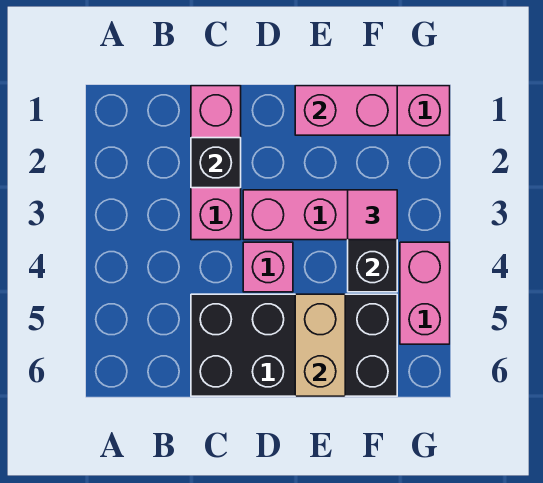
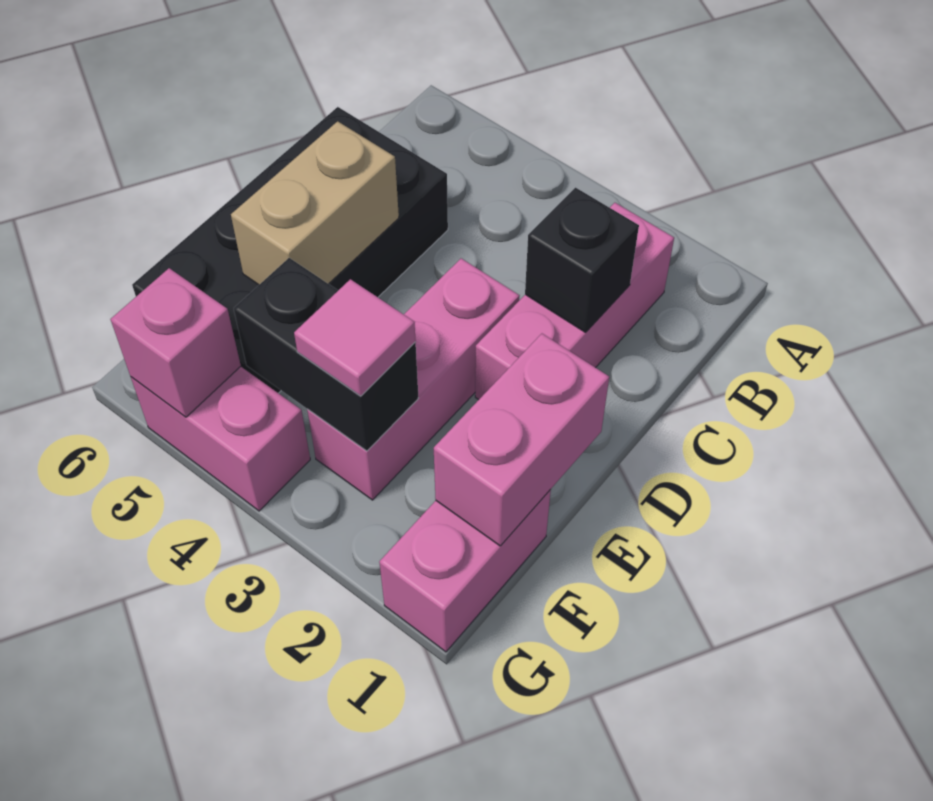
pink brick C1:C3 level 1 -> pink brick B2:D2 level 1
pink brick D4 level 1 -> pink brick G5 level 2
tan brick E5:E6 level 2 -> tan brick D5:E5 level 2

